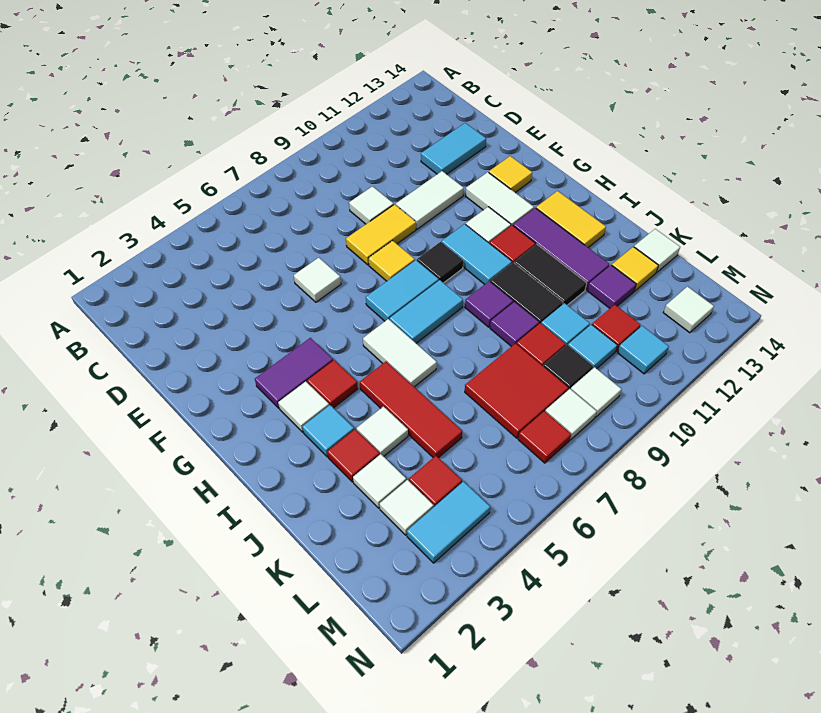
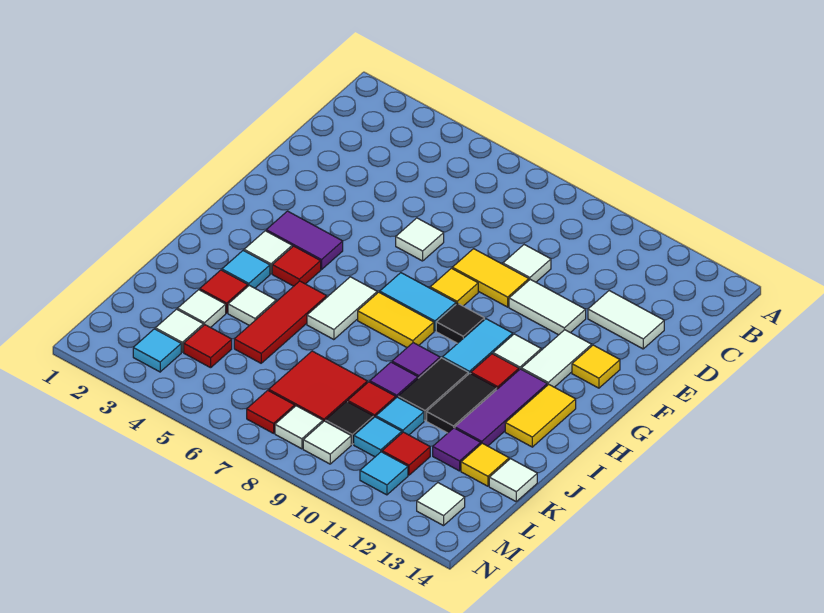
cyan tile D12:D13 level 1 -> white tile D12:D13 level 1
cyan tile H7:H8 level 1 -> yellow tile H7:H8 level 1
cyan tile M3:M4 level 1 -> cyan tile M3 level 1

